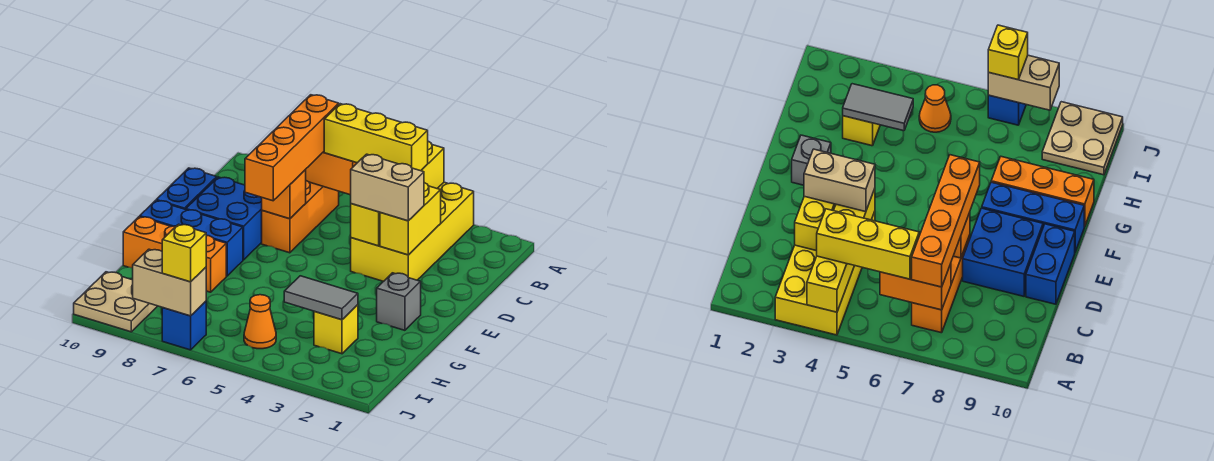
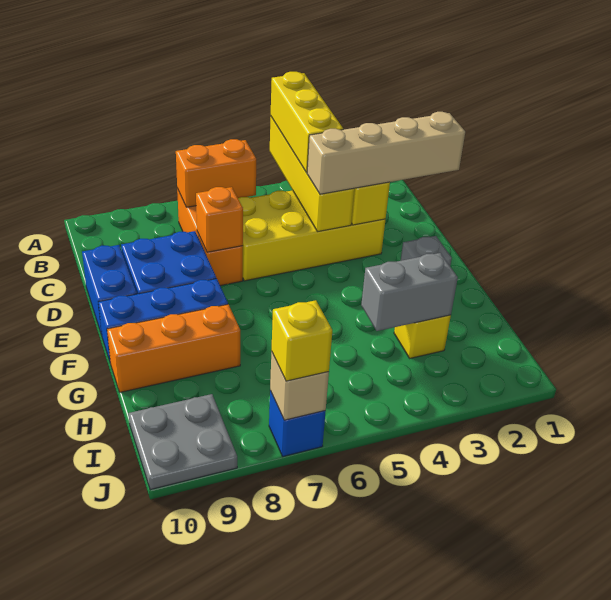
yellow brick A3:D4 level 1 -> yellow brick C3:D6 level 1
yellow brick B4:B6 level 3 -> yellow brick A4:C4 level 3
orange brick B7:E7 level 3 -> none
tan brick D3:D4 level 3 -> tan brick D1:D4 level 3
grey tile H3:H4 level 2 -> grey brick H3:H4 level 2
orange cone I5 level 1 -> none
tan plate I9:J10 level 1 -> grey plate I9:J10 level 1
tan brick J7:J8 level 2 -> tan brick J7 level 2

